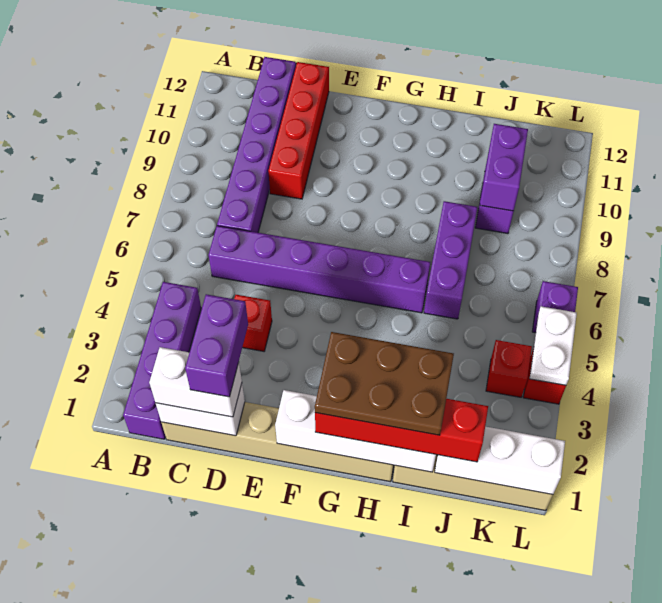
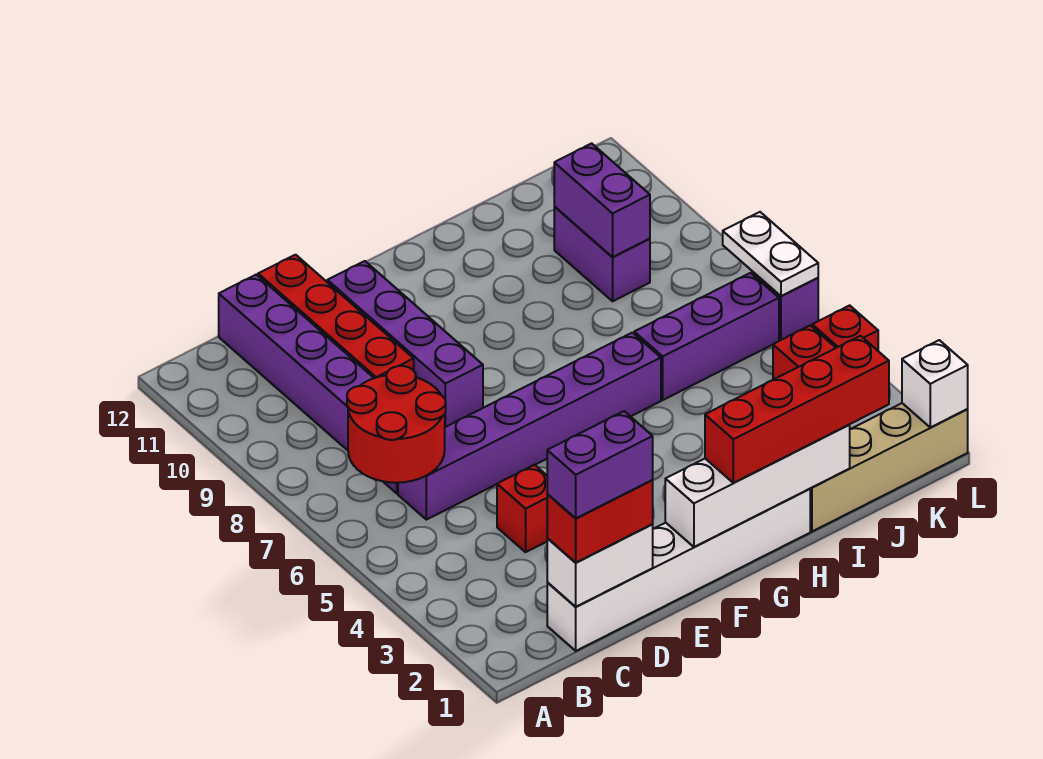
purple brick B1:B4 level 1 -> purple brick E8:E11 level 1
none -> red round brick B6:C7 level 2
tan brick C1:H1 level 1 -> white brick C1:H1 level 1
white brick C1:D1 level 3 -> red brick C1:D1 level 3
purple brick D1:D2 level 4 -> purple brick C1:D1 level 4
brown plate G1:I2 level 4 -> none
purple brick I6:I8 level 1 -> purple brick I6:K6 level 1
white brick J1:L1 level 2 -> white brick L1 level 2
white plate L4:L5 level 2 -> white plate L6:L7 level 2

